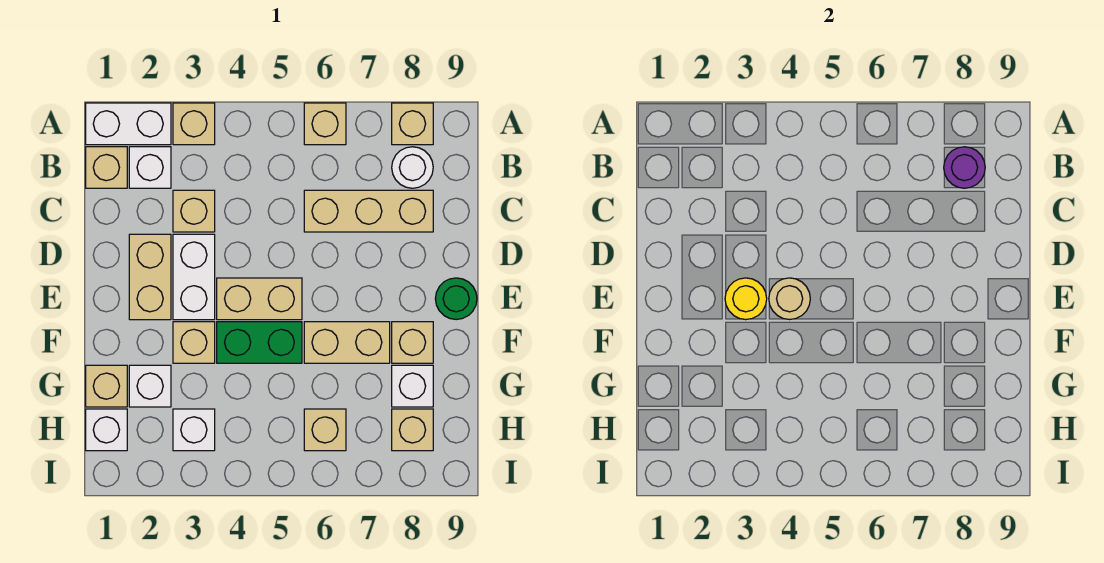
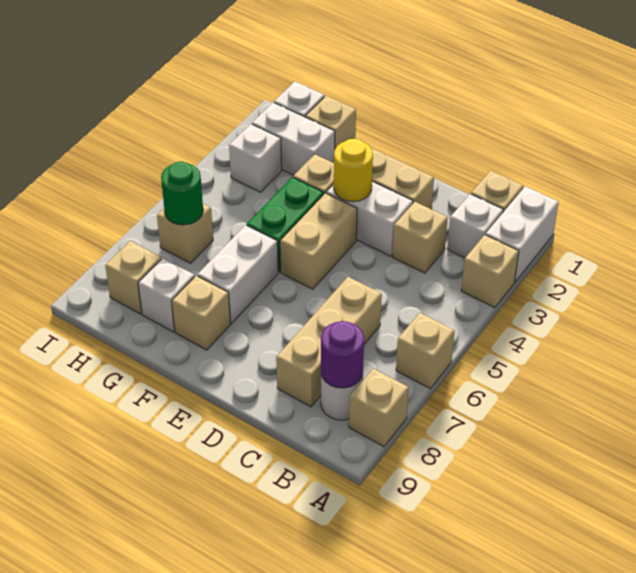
tan round brick E4 level 2 -> none
green round brick E9 level 1 -> green round brick H6 level 2
tan brick F6:F7 level 1 -> white brick F6:F7 level 1
white brick G2 level 1 -> white brick G2:H2 level 1

